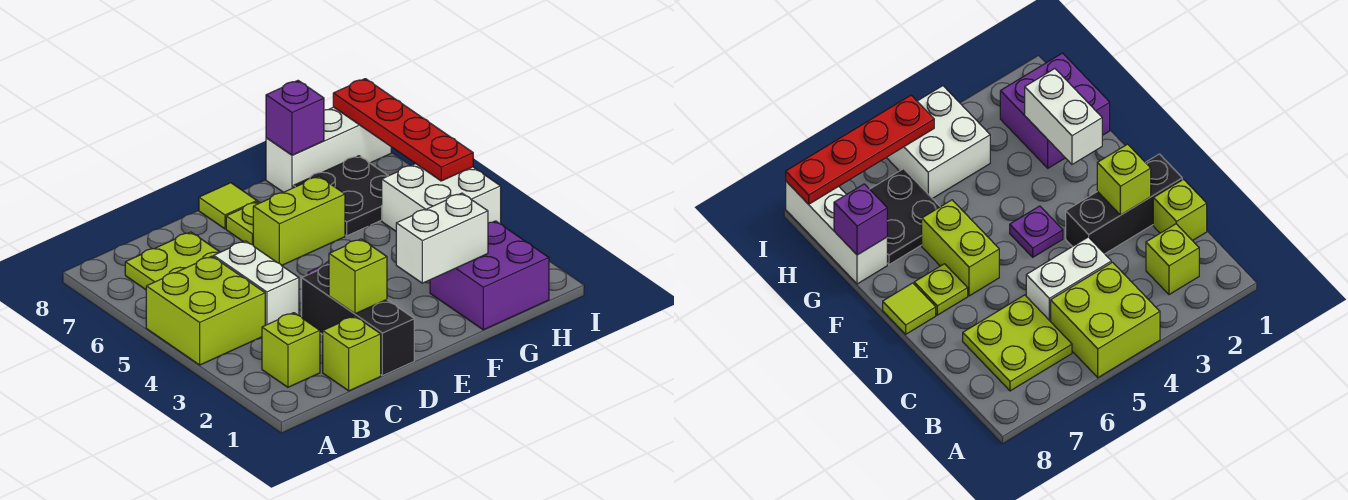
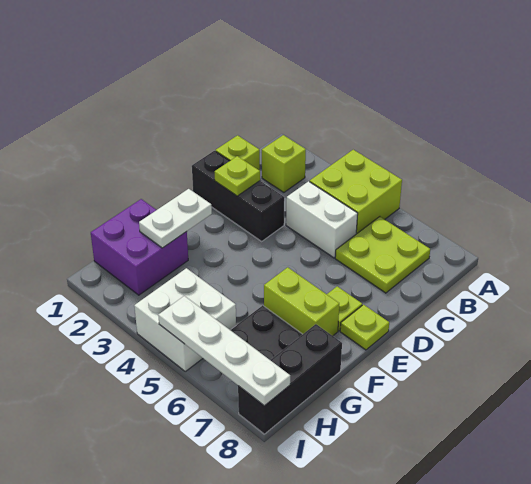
lime brick D2 level 2 -> lime plate D2 level 2
purple plate E4 level 1 -> none
lime brick E6:F6 level 1 -> lime brick F6:F7 level 1
lime tile E8 level 1 -> lime plate E8 level 1
white brick F2:G2 level 2 -> white plate F2:G2 level 2
white brick G8:I8 level 1 -> black brick G8:I8 level 1
purple brick G8 level 2 -> none
red plate I5:I8 level 2 -> white plate I5:I8 level 2

